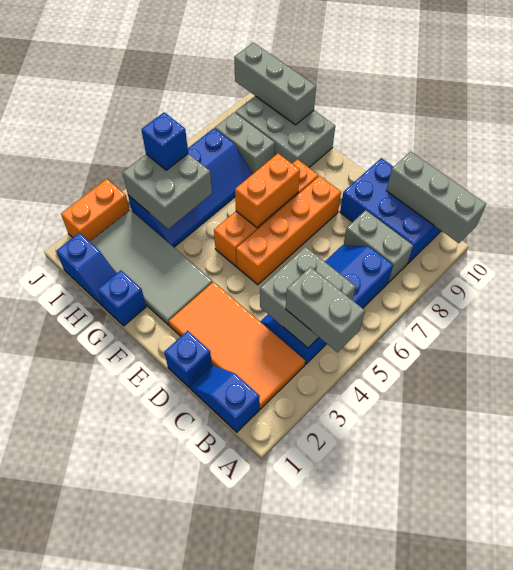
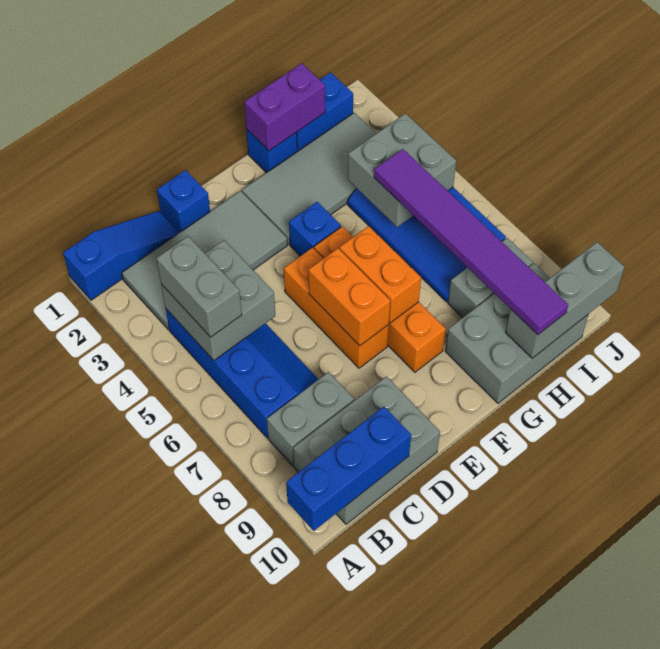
grey brick A4:B4 level 3 -> grey brick B4:B5 level 3
grey brick A10:C10 level 2 -> blue brick A10:C10 level 2
blue slope B1:C1 level 1 top B -> blue slope A1:C1 level 1 top A
orange tile B2:E3 level 1 -> grey tile B2:E3 level 1
blue brick B9:D10 level 1 -> grey brick B9:D10 level 1
orange brick E5:E8 level 1 -> orange brick E5:E7 level 1
none -> purple brick G1:H1 level 2
blue slope H1:I1 level 1 top I -> blue brick H1:I1 level 1
none -> purple tile H5:H10 level 3
blue brick I5 level 3 -> blue brick F4 level 1
orange brick J2:J3 level 1 -> orange brick E6:E7 level 2

